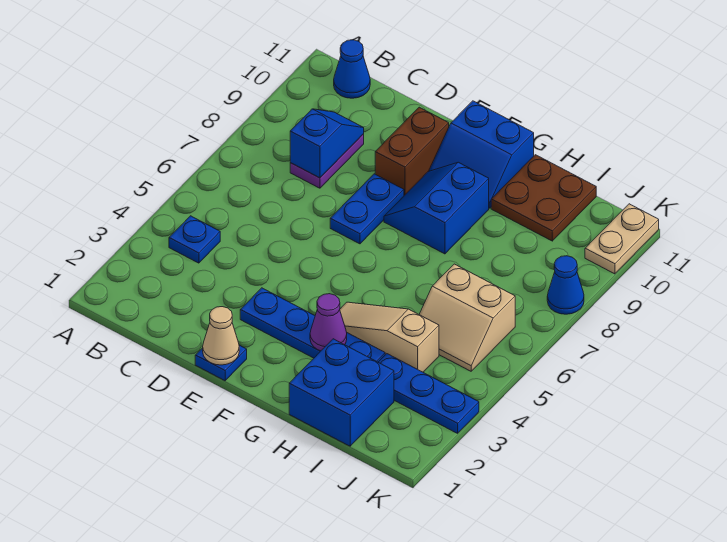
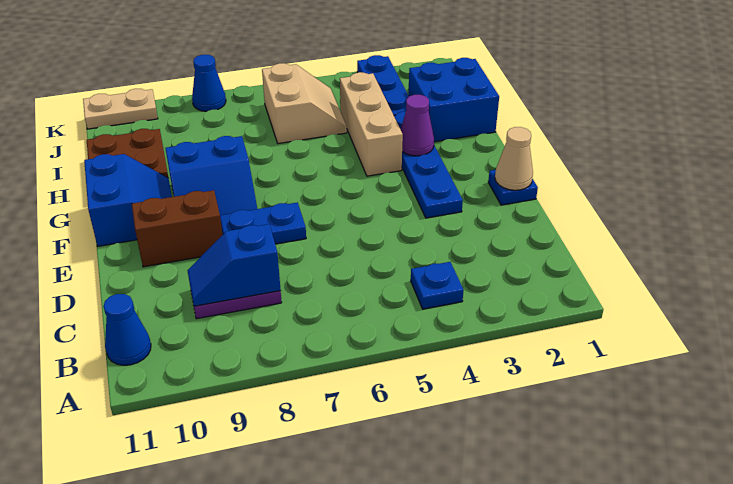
tan slope G4:I4 level 1 top I -> tan brick G4:I4 level 1

